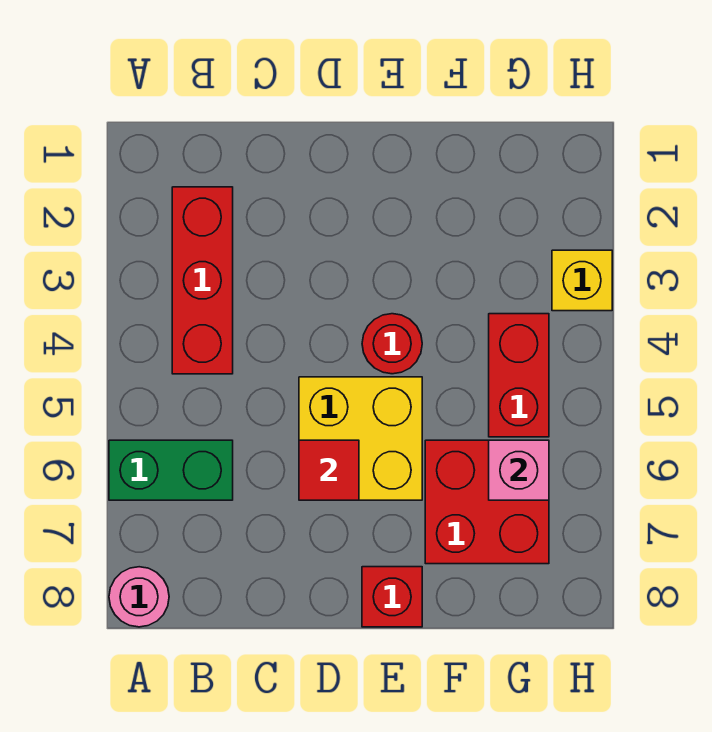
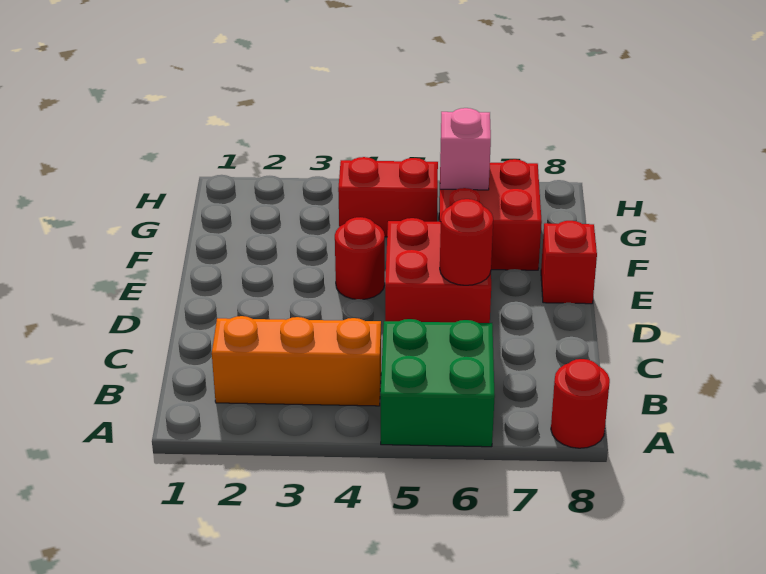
green brick A6:B6 level 1 -> green brick A5:B6 level 1
pink round brick A8 level 1 -> red round brick A8 level 1
red brick B2:B4 level 1 -> orange brick B2:B4 level 1
yellow brick D5:E6 level 1 -> red brick D5:E6 level 1
red tile D6 level 2 -> red round brick D6 level 2
yellow brick H3 level 1 -> none

